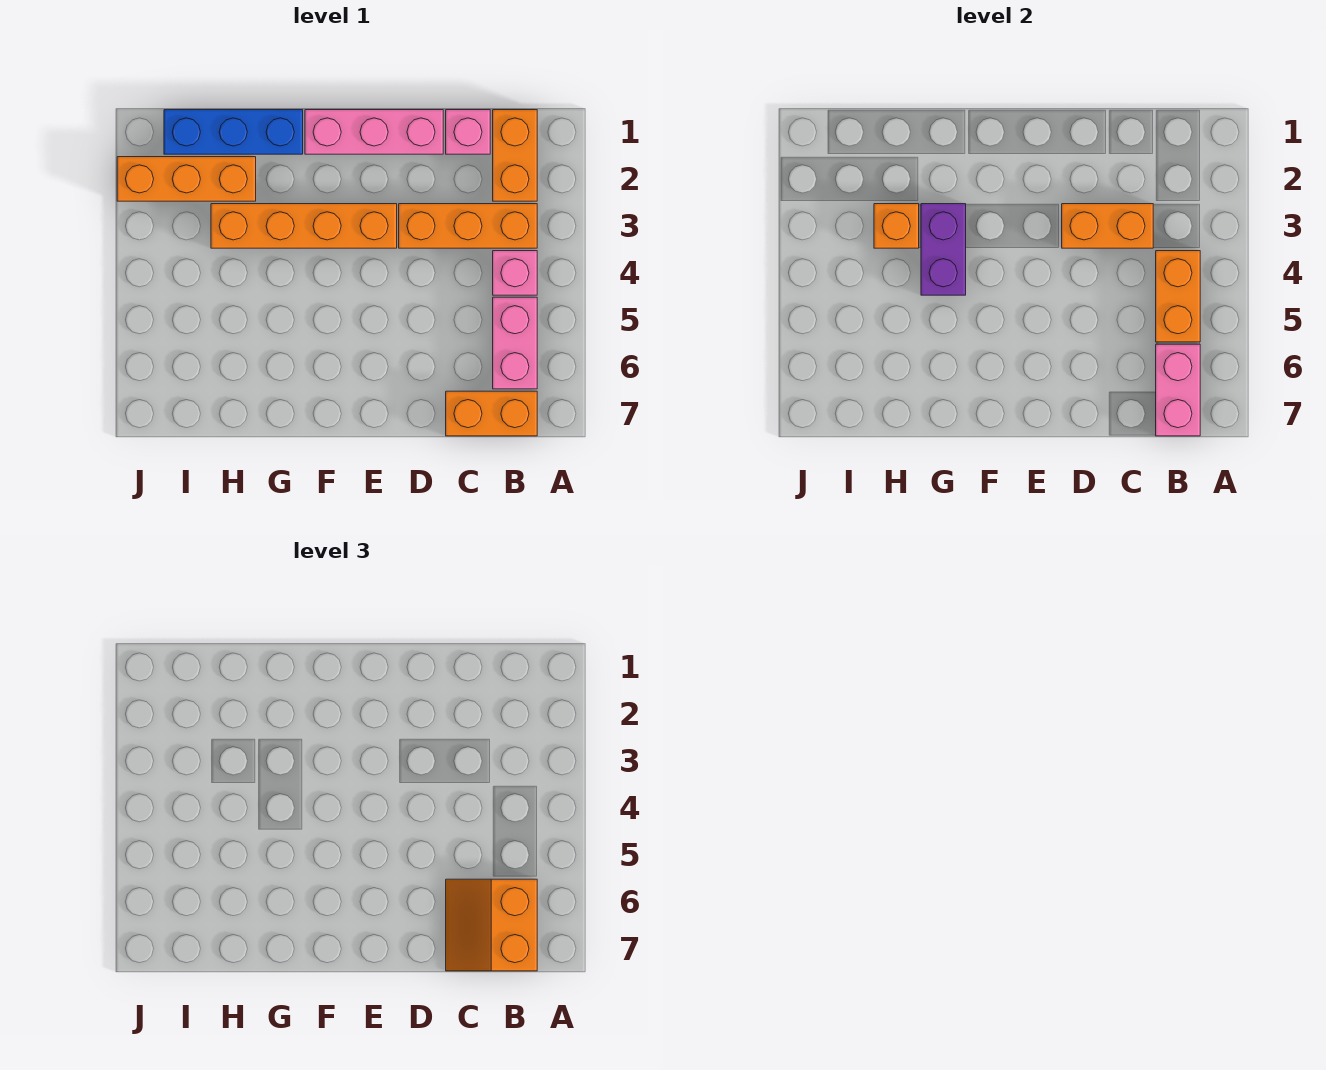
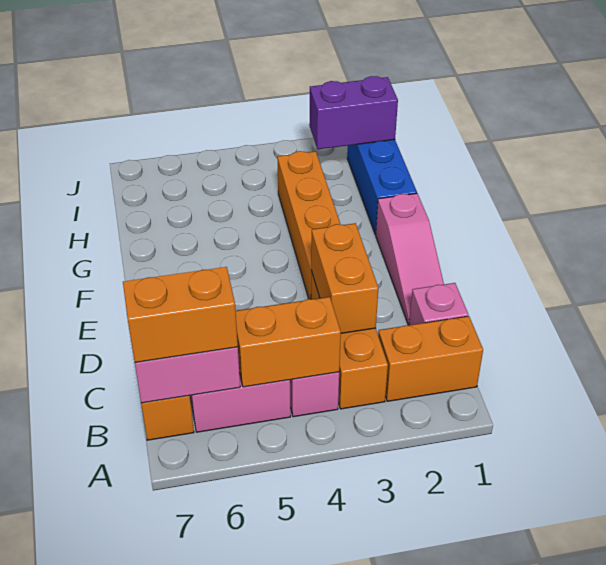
pink brick D1:F1 level 1 -> pink slope D1:F1 level 1 top F
purple brick G3:G4 level 2 -> purple brick I1:I2 level 2
orange brick H2:J2 level 1 -> none
orange brick H3 level 2 -> none

